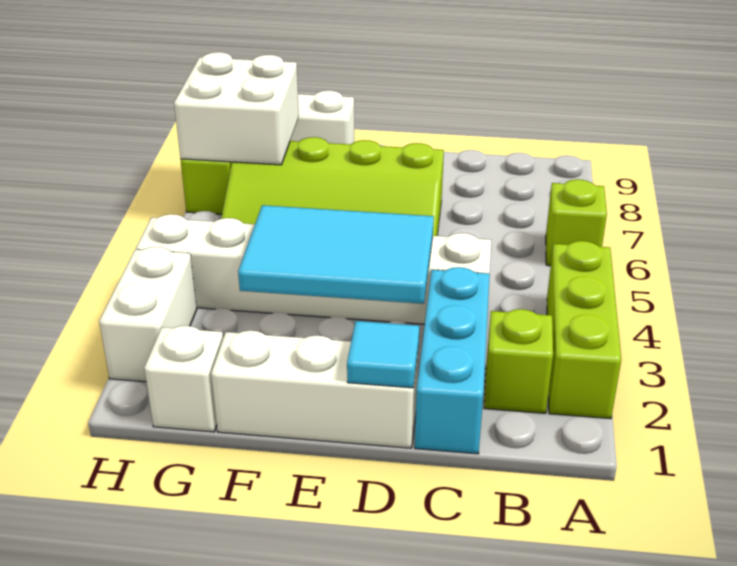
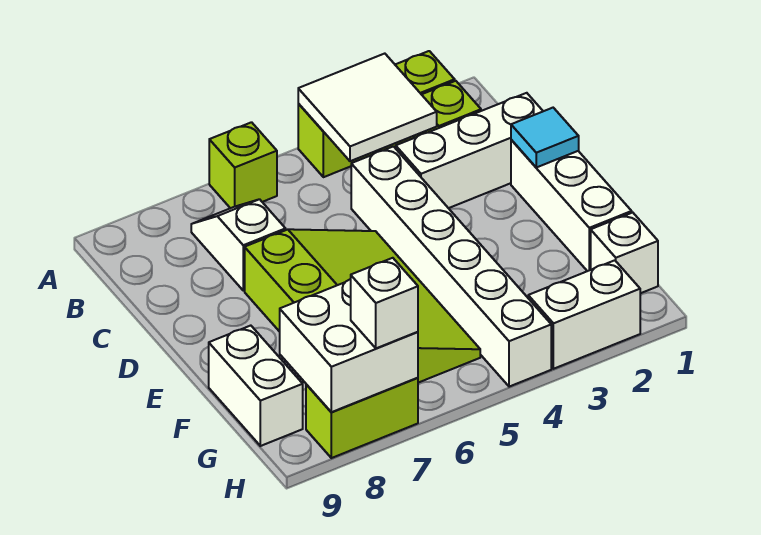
none -> white tile A3:B4 level 2
none -> white slope B7:C7 level 1 top C
cyan brick C1:C3 level 1 -> white brick C1:C3 level 1
cyan tile D3:F4 level 2 -> none
none -> white brick H7 level 3

